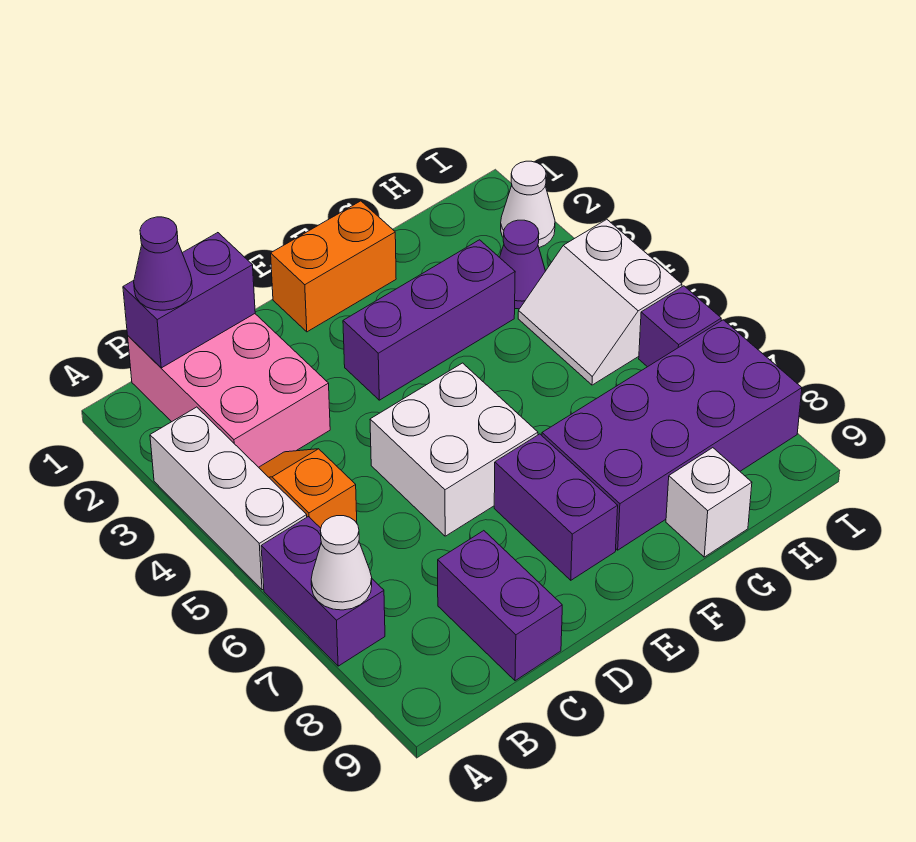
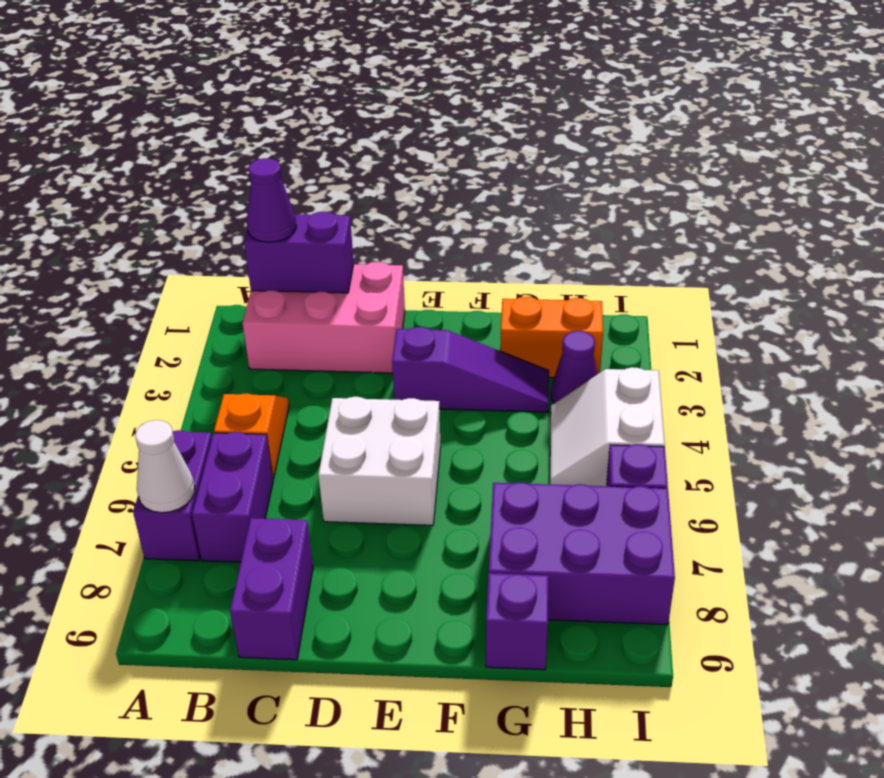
white brick A3:A5 level 1 -> none
pink brick B1:C3 level 1 -> pink brick B1:D2 level 1
orange brick E1:F1 level 1 -> orange brick G2:H2 level 1
purple brick E3:G3 level 1 -> purple slope E3:G3 level 1 top E
purple brick E7:E8 level 1 -> purple brick B6:B7 level 1
purple brick F7:I8 level 1 -> purple brick G7:I8 level 1
white brick G9 level 1 -> purple brick G9 level 1
white cone I2 level 1 -> none

